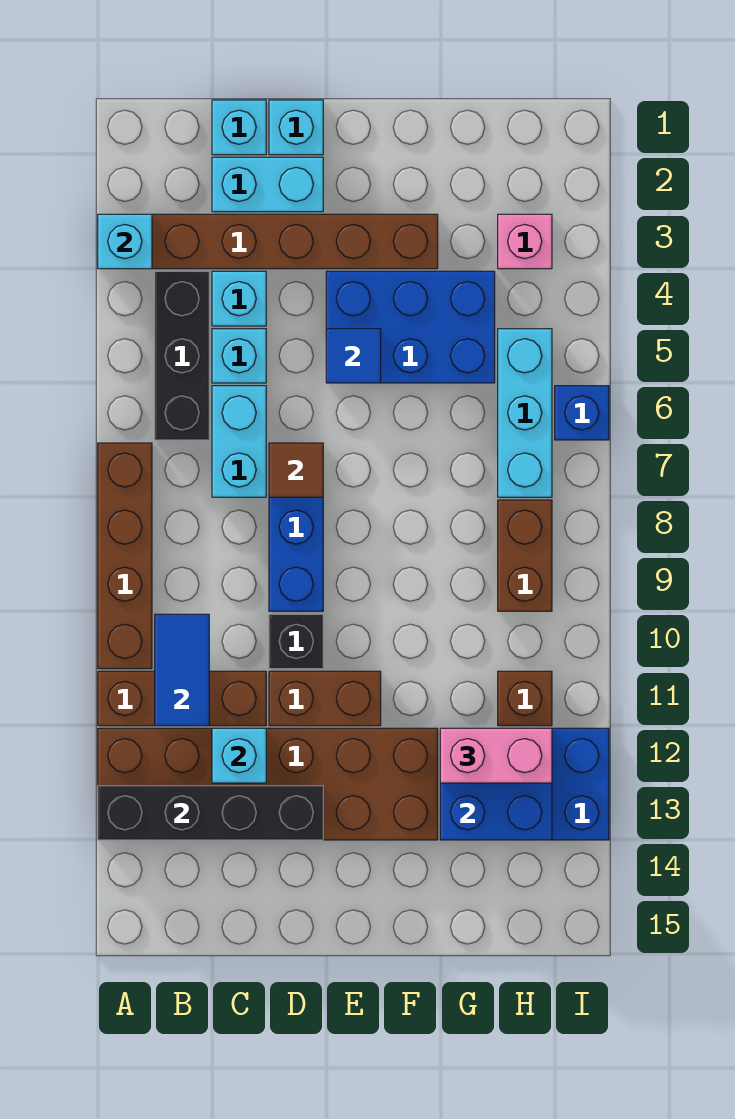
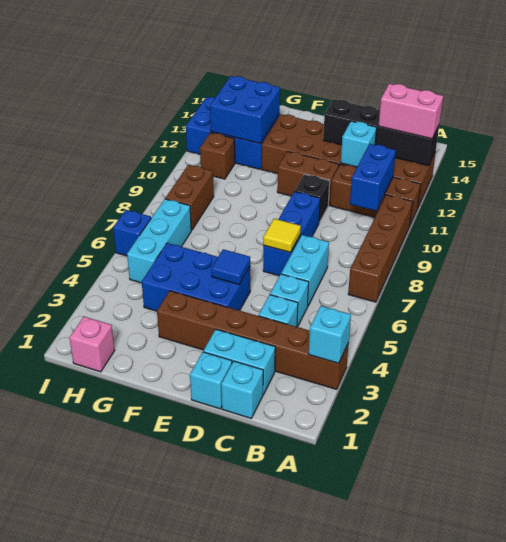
black brick B4:B6 level 1 -> none
blue tile B10:B11 level 2 -> blue brick B10:B11 level 2
brown tile D7 level 2 -> yellow tile D7 level 2
pink brick G12:H12 level 3 -> pink brick A13:B13 level 3
pink brick H3 level 1 -> pink brick H1 level 1

